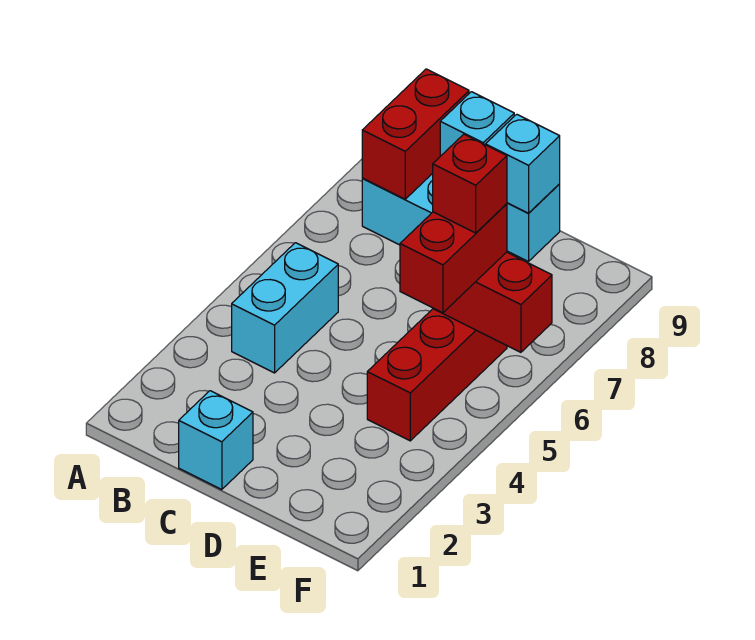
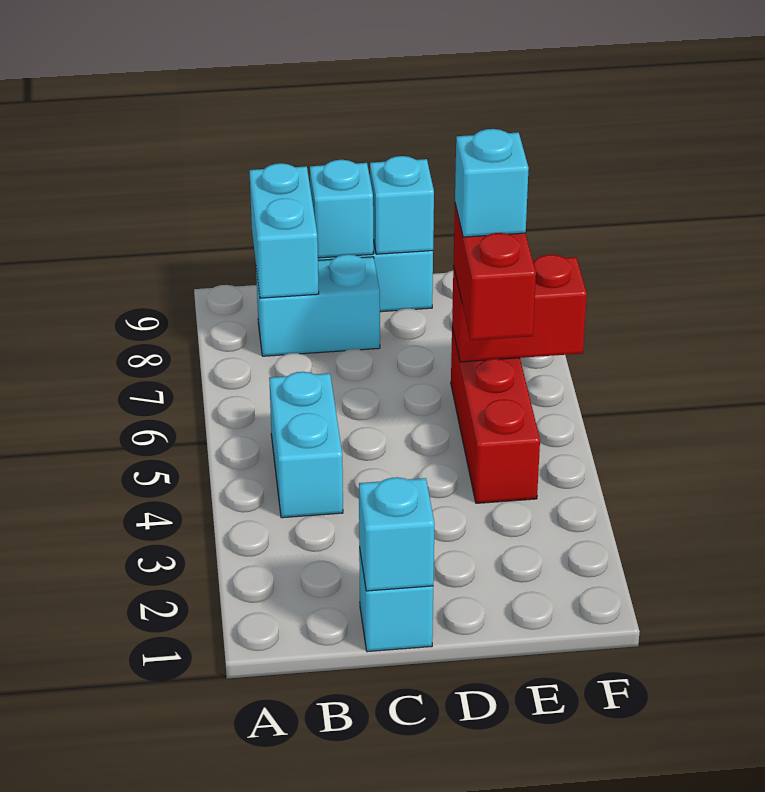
red brick B8:B9 level 2 -> cyan brick B8:B9 level 2
none -> cyan brick C1 level 2
red brick E6 level 4 -> cyan brick E6 level 4

